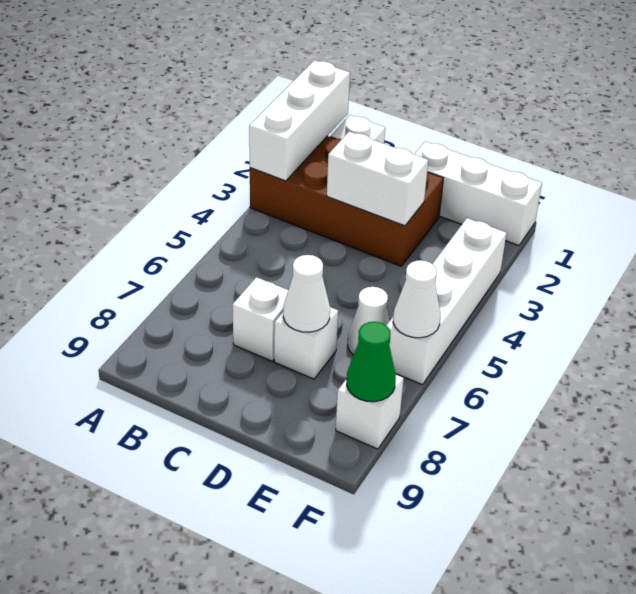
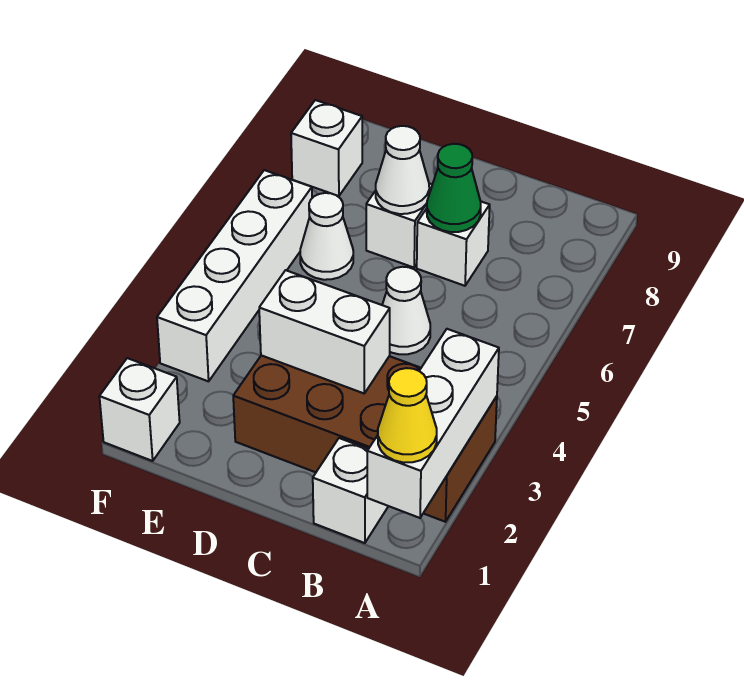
none -> yellow cone A1 level 3
white brick D1:F1 level 1 -> white brick F1 level 1
white cone F6 level 2 -> white cone C5 level 1
green cone F8 level 2 -> green cone C7 level 2

